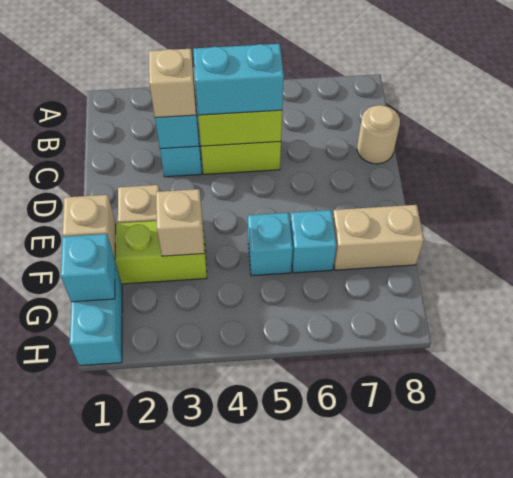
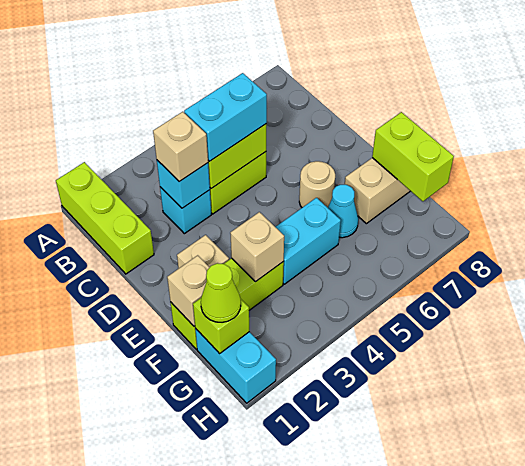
none -> lime brick A1:C1 level 1
tan round brick C8 level 1 -> tan round brick E6 level 1
cyan brick F5 level 1 -> cyan brick F4:F5 level 1
cyan brick F6 level 1 -> cyan cone F6 level 1
none -> lime brick F8:G8 level 2
cyan brick G1 level 2 -> lime brick G1 level 2
none -> lime cone G1 level 3

